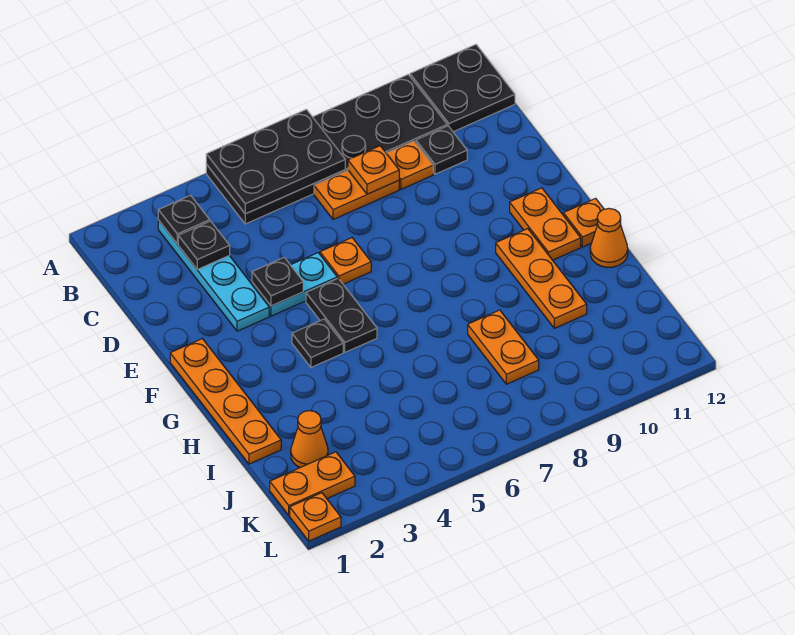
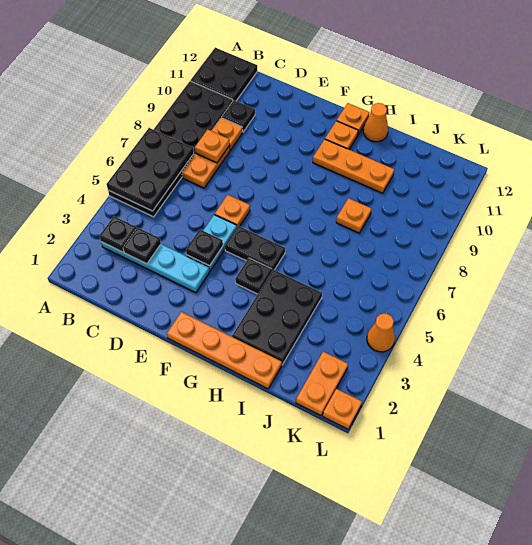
orange plate F11:G11 level 1 -> orange plate G11 level 1
none -> black plate H2:I4 level 1
orange plate I8:J8 level 1 -> orange plate I8 level 1
orange cone J2 level 1 -> orange cone L4 level 1

